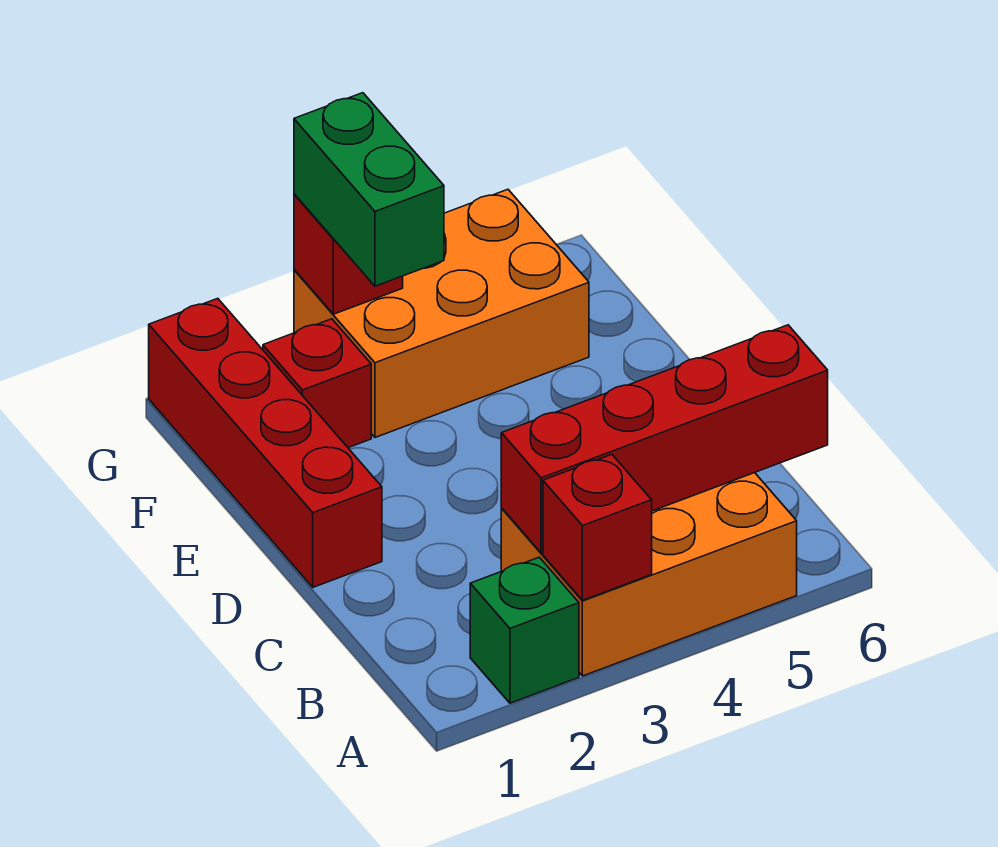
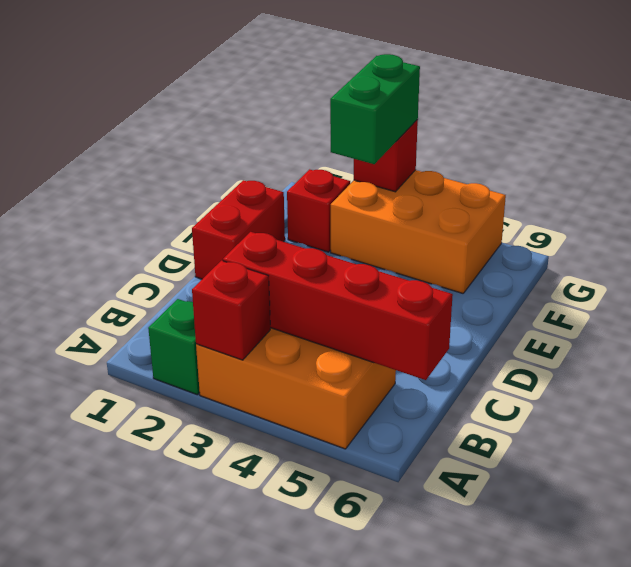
red brick D1:G1 level 1 -> red brick D1:E1 level 1

